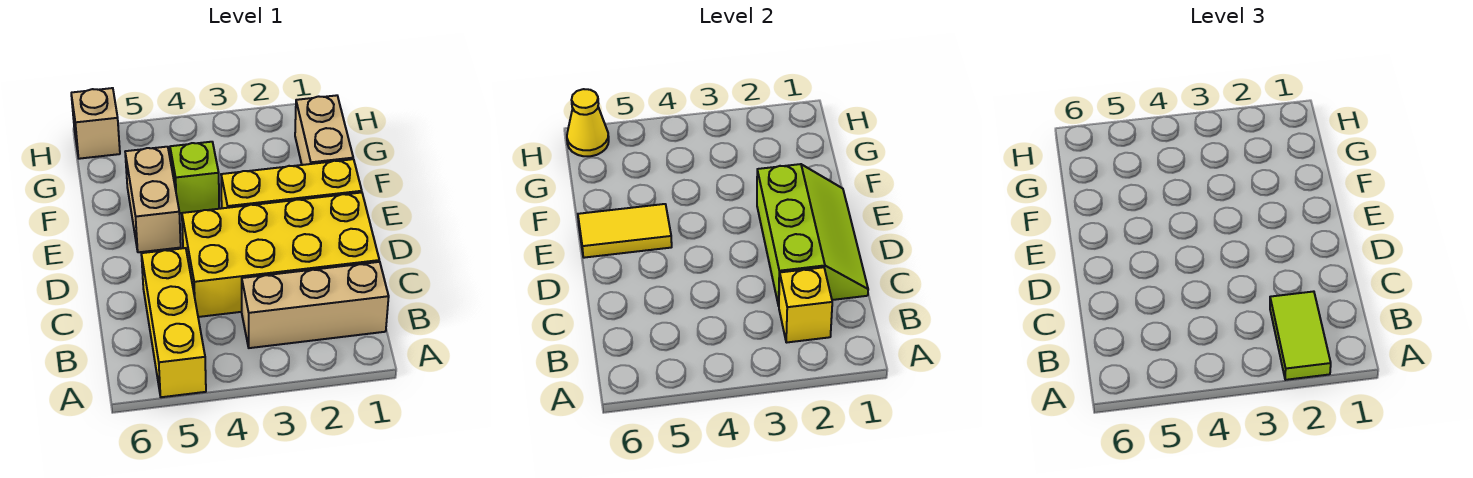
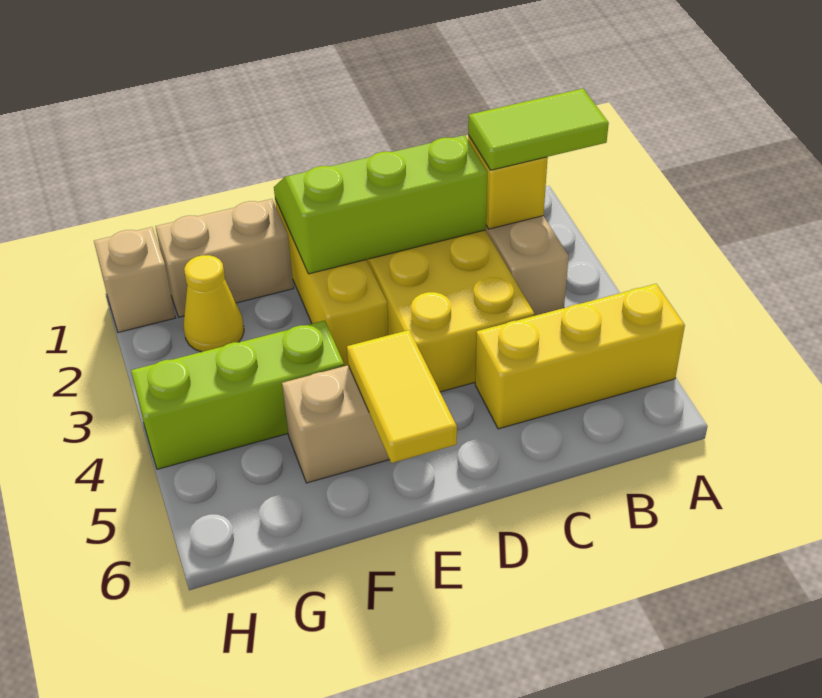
lime brick F4 level 1 -> lime brick F4:H4 level 1
tan brick H6 level 1 -> tan brick H1 level 1
yellow cone H6 level 2 -> yellow cone G2 level 1

